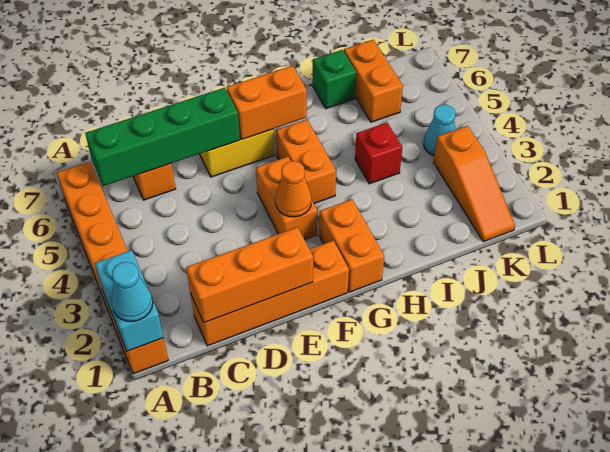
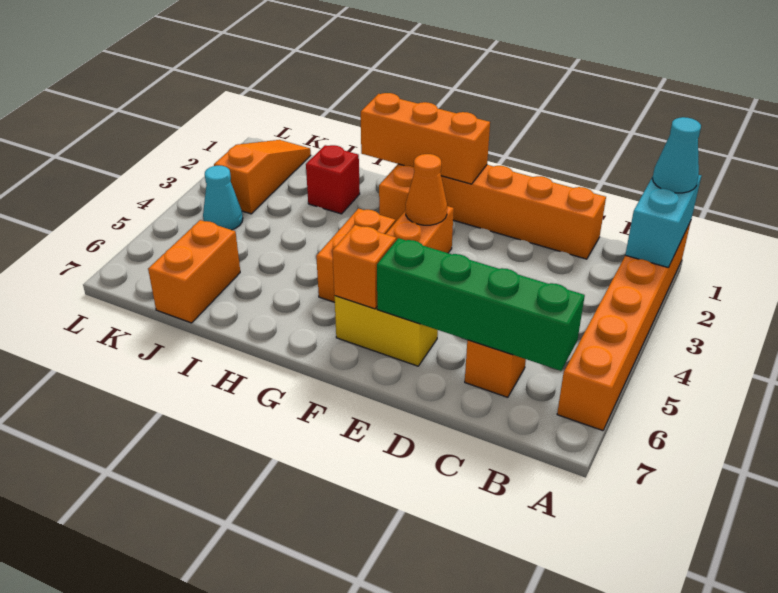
orange brick C1:E1 level 2 -> orange brick F1:H1 level 2
orange brick F6:G6 level 2 -> orange brick F6 level 2
red brick I4 level 1 -> red brick I2 level 1
green brick I7 level 1 -> none

